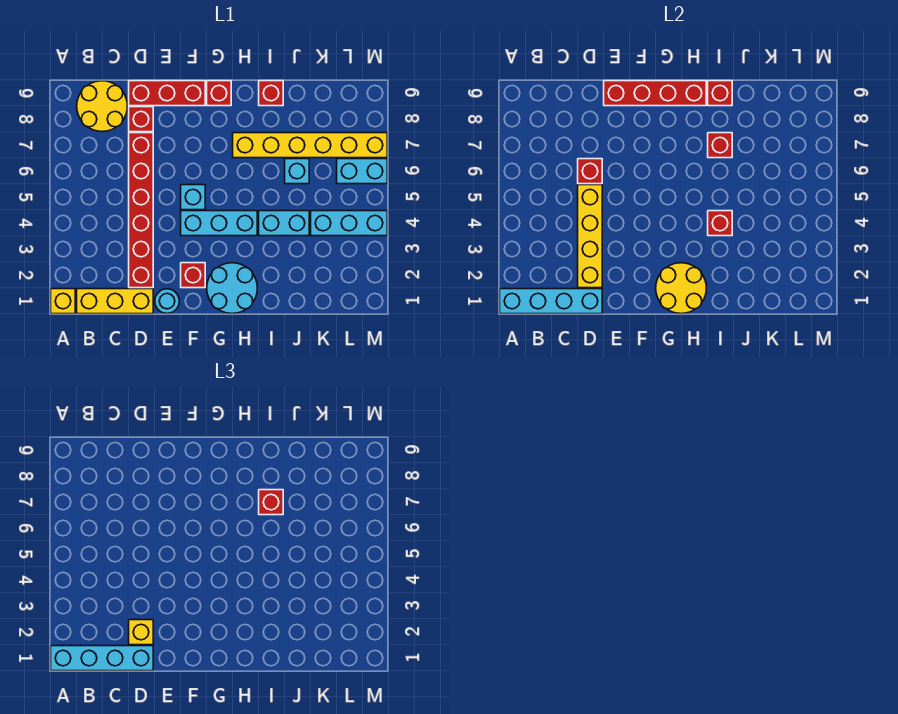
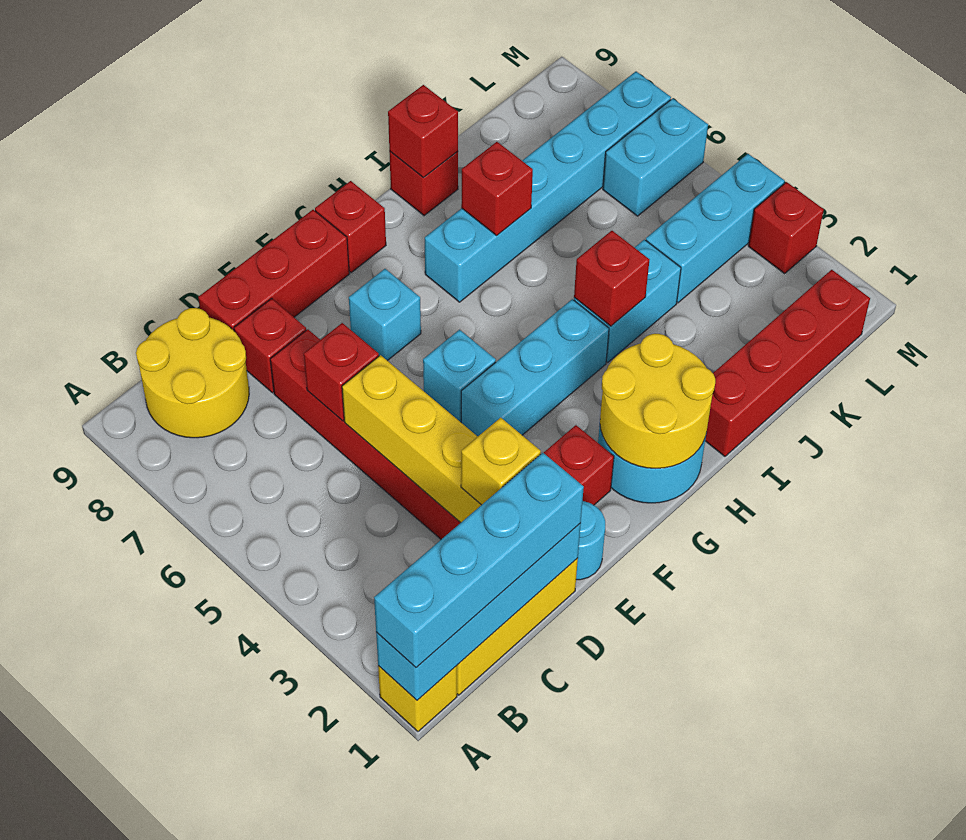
red brick E9:H9 level 2 -> red brick I1:L1 level 1
yellow brick H7:M7 level 1 -> cyan brick H7:M7 level 1
red brick I7 level 3 -> red brick M3 level 1
cyan brick J6 level 1 -> cyan brick F7 level 1

